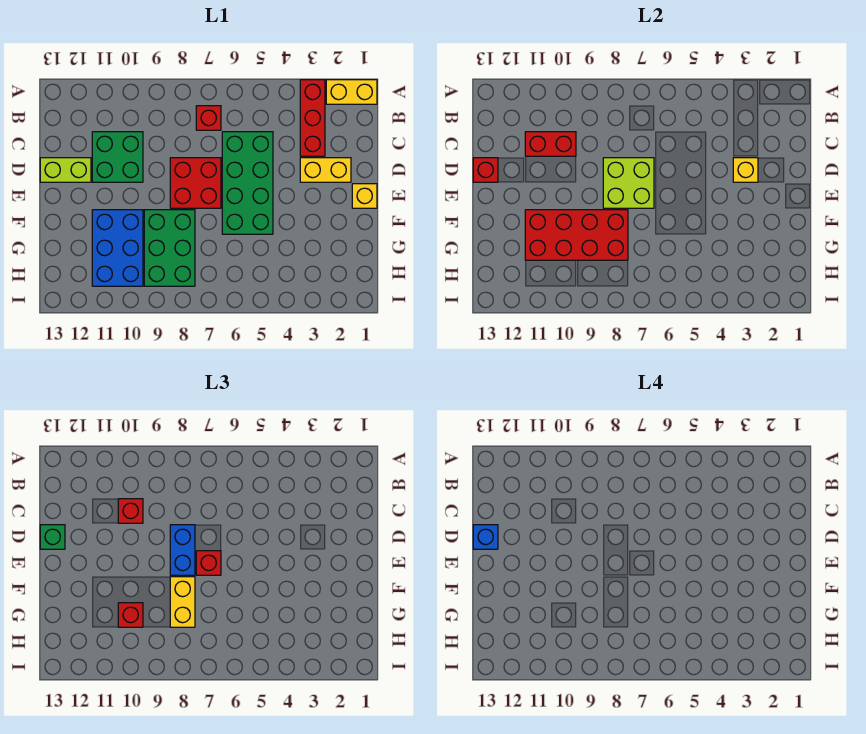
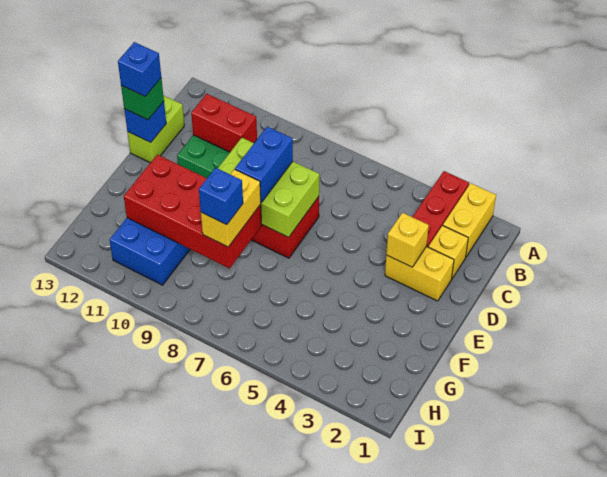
yellow brick A1:A2 level 1 -> yellow brick A2:B2 level 1
red brick B7 level 1 -> none
green brick C5:F6 level 1 -> none
red brick C10 level 3 -> none
lime brick D7:E8 level 2 -> lime brick D7:E9 level 2
lime brick D12:D13 level 1 -> lime brick C13:D13 level 1
red brick D13 level 2 -> blue brick D13 level 2
yellow brick E1 level 1 -> yellow brick C2 level 1
red brick E7 level 3 -> none
green brick F8:H9 level 1 -> none
none -> blue brick G8 level 4
red brick G10 level 3 -> none

